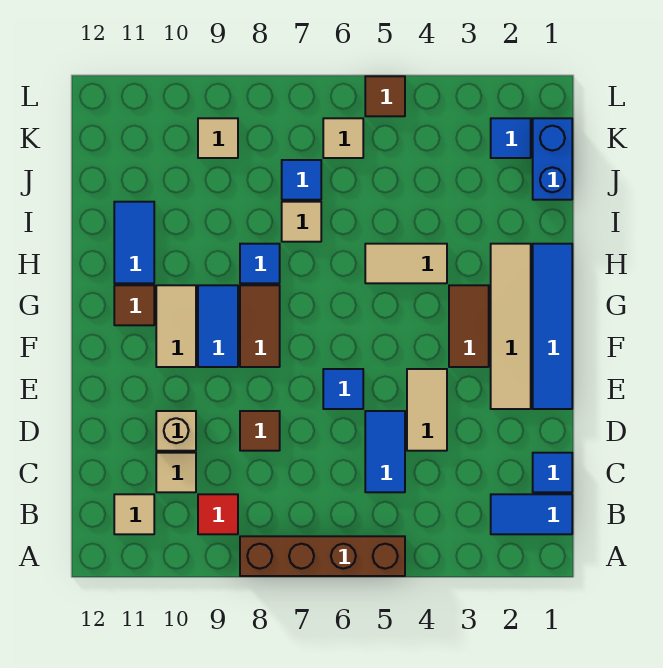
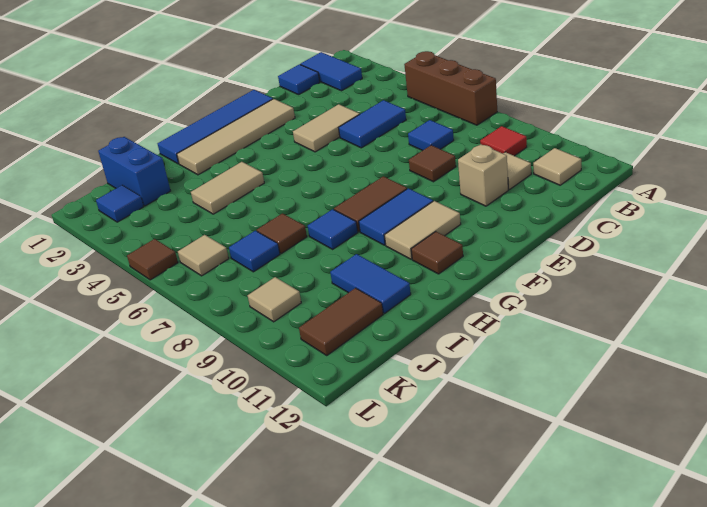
brown brick A5:A8 level 1 -> brown brick A5:A7 level 1
blue tile E6 level 1 -> blue tile C7 level 1
brown tile F3:G3 level 1 -> brown tile J11:K11 level 1
tan tile H4:H5 level 1 -> tan tile H4:I4 level 1
blue tile H11:I11 level 1 -> blue tile I10:I11 level 1
tan tile I7 level 1 -> brown tile I7 level 1
blue brick J1:K1 level 1 -> blue brick J1:J2 level 1

